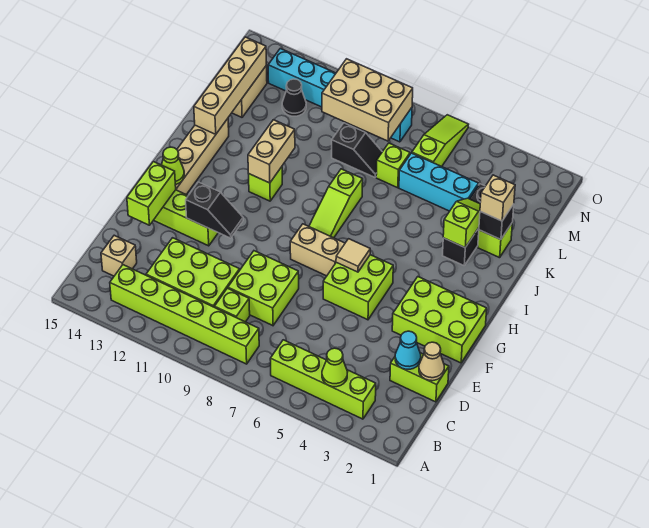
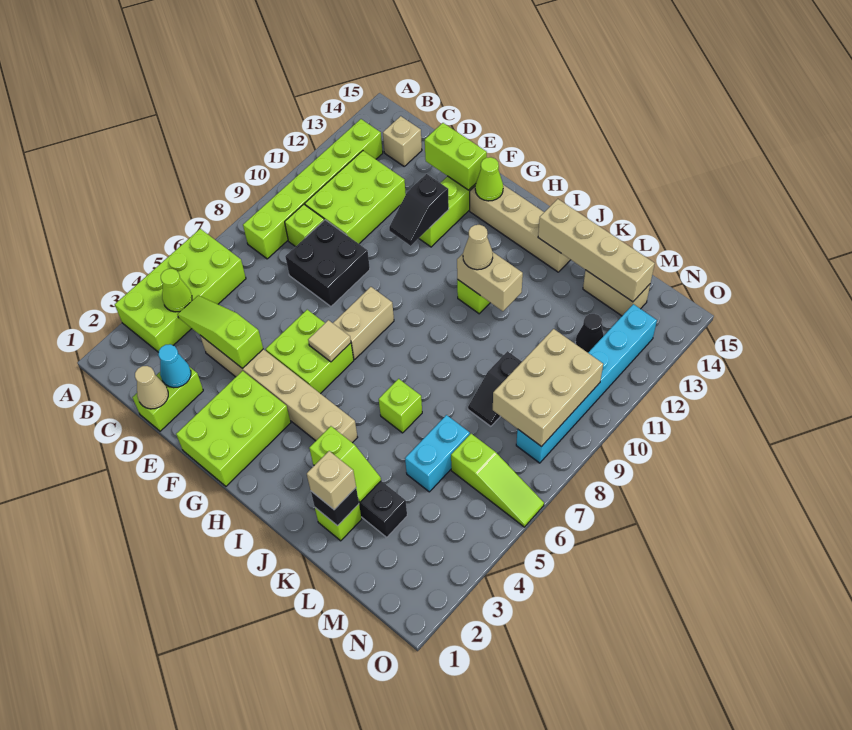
lime brick B3:B6 level 1 -> lime brick A3:B6 level 1
none -> tan brick D4:I4 level 1
lime brick D8:E9 level 1 -> black brick D8:E9 level 1
lime slope H8:J8 level 1 top J -> lime slope C4:E4 level 2 top E
none -> tan cone I11 level 3
cyan brick L4:L6 level 1 -> cyan brick L5:L6 level 1
lime brick L7 level 1 -> lime brick J6 level 1

